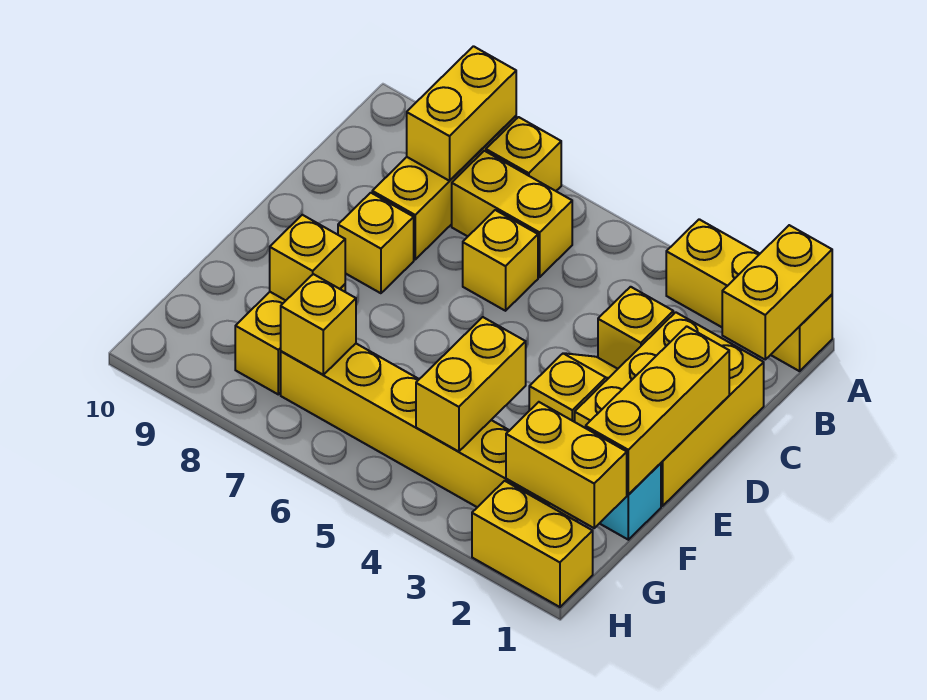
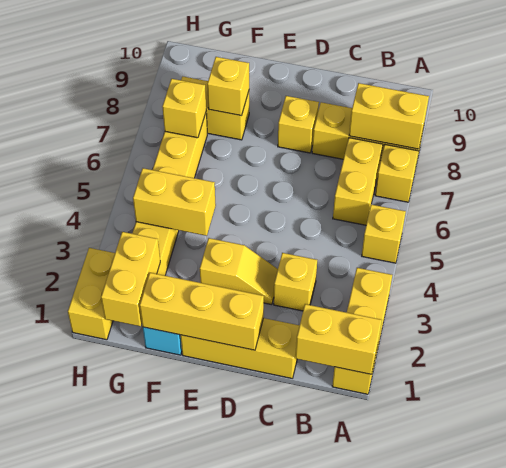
yellow brick C1:E2 level 1 -> yellow brick C1:E1 level 1
yellow brick C6 level 1 -> yellow brick A5 level 1

